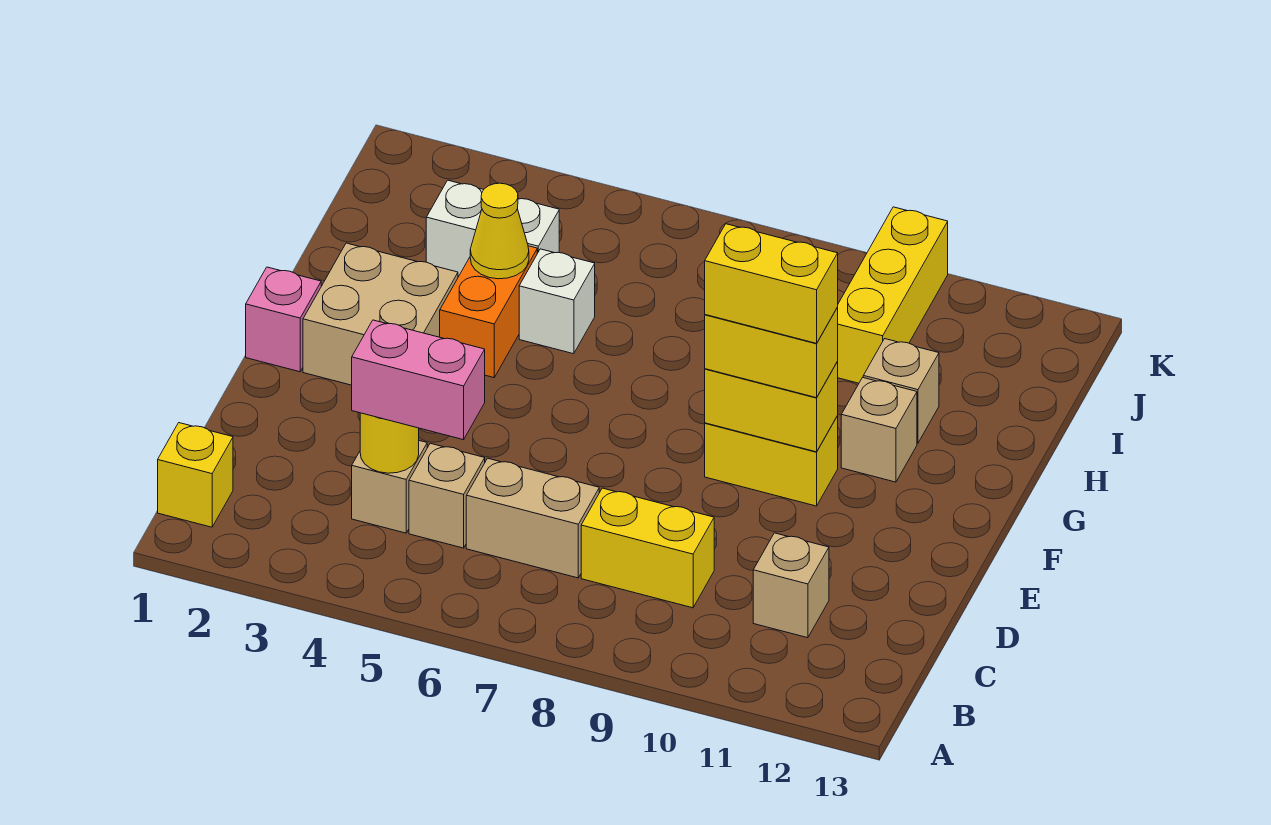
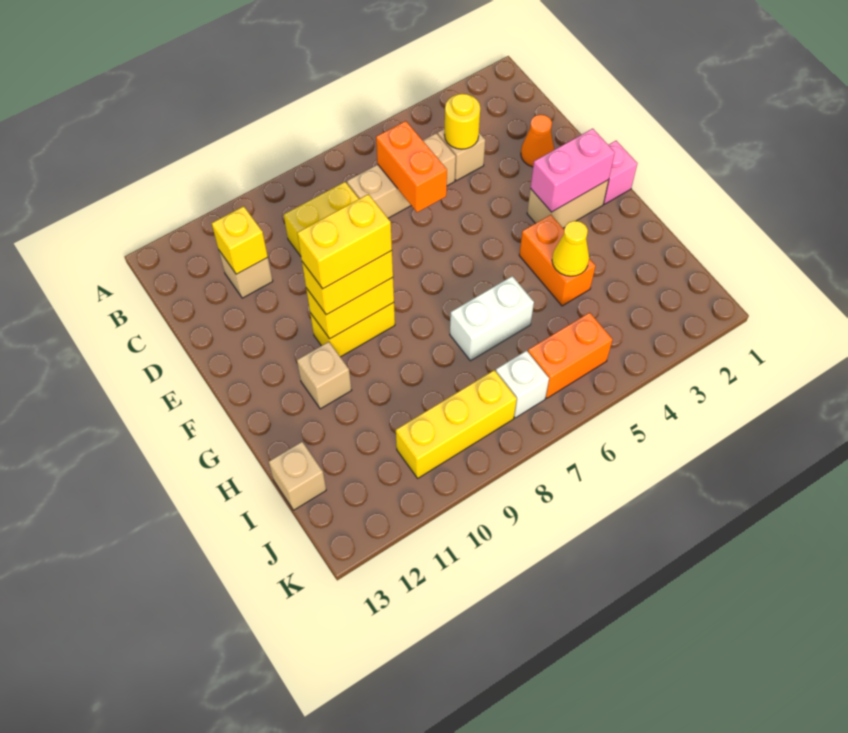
yellow brick B1 level 1 -> yellow brick C11 level 2
pink brick C4:C5 level 3 -> pink brick F2:F3 level 2
none -> orange brick C6:D6 level 2
none -> orange cone D2 level 1
tan brick F2:G3 level 1 -> tan brick F2:F3 level 1
white brick H5 level 1 -> white brick J7 level 1
tan brick H11 level 1 -> tan brick I13 level 1
white brick I3:I4 level 1 -> white brick H6:H7 level 1
yellow brick I10:K10 level 1 -> yellow brick J8:J10 level 1
none -> orange brick J5:J6 level 1

